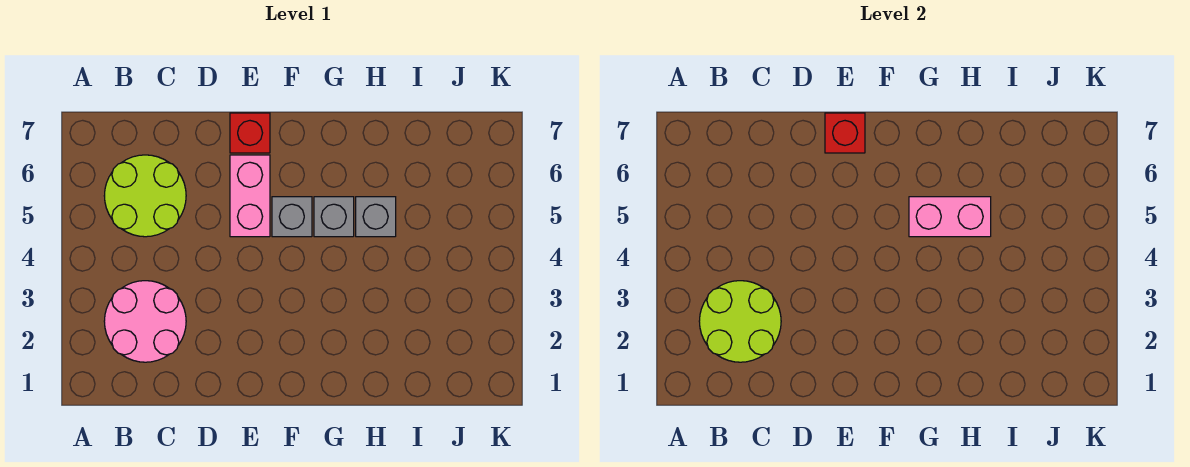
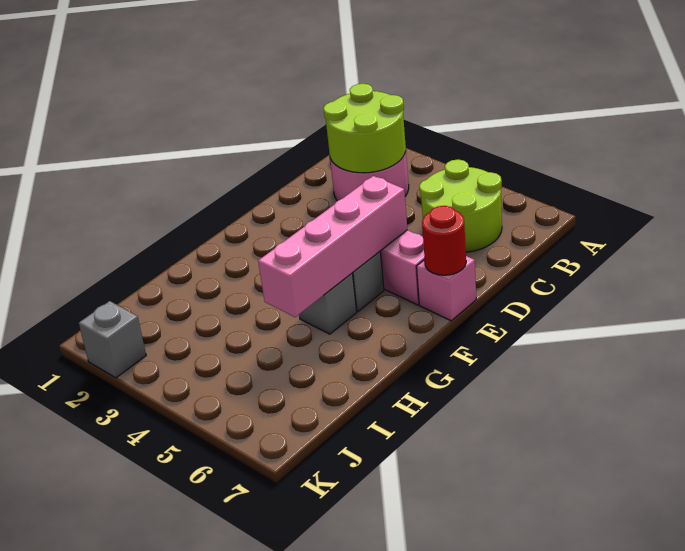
red brick E7 level 1 -> pink brick E7 level 1
red brick E7 level 2 -> red round brick E7 level 2
pink brick G5:H5 level 2 -> pink brick E5:H5 level 2
grey brick H5 level 1 -> grey brick K2 level 1

